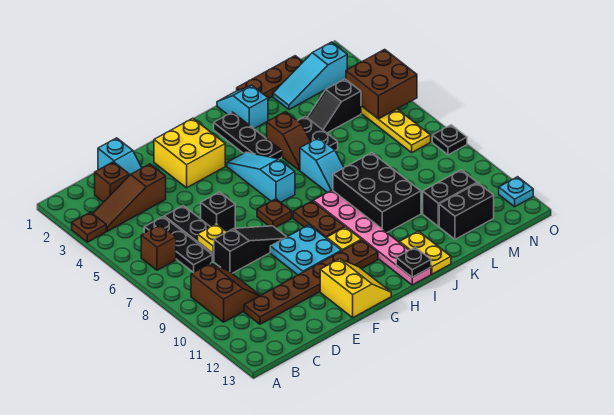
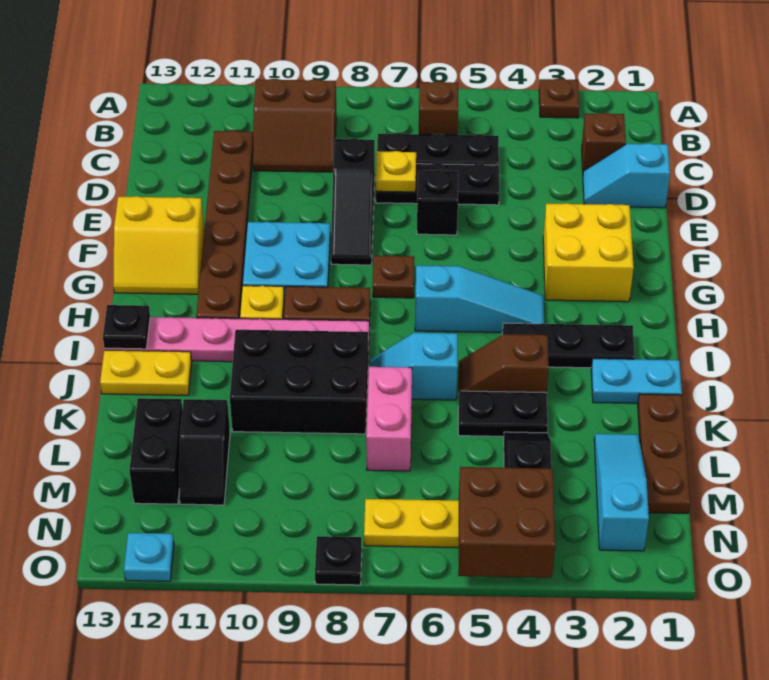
brown slope B3:D3 level 1 top D -> none
cyan slope J1:J2 level 1 top 2 -> cyan plate J1:J2 level 1
none -> pink brick K7:L7 level 1
black brick L11:M11 level 1 -> black slope L11:M11 level 1 top L

